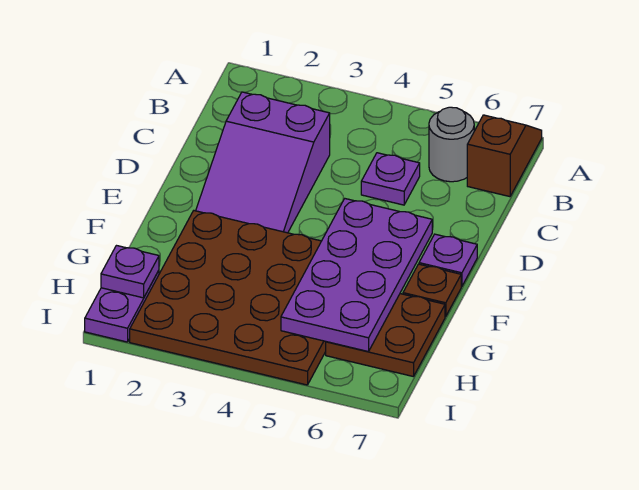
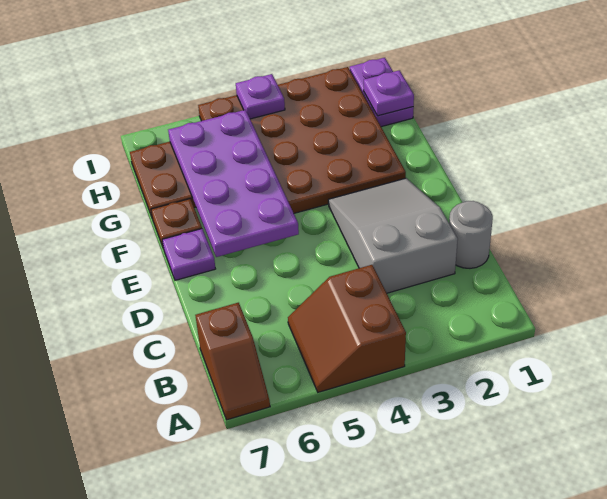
none -> brown slope A4:B5 level 1 top 4
grey round brick B6 level 1 -> grey round brick C1 level 1
purple slope C2:E3 level 1 top C -> grey slope C2:E3 level 1 top C
purple plate C5 level 1 -> purple plate I4 level 2

